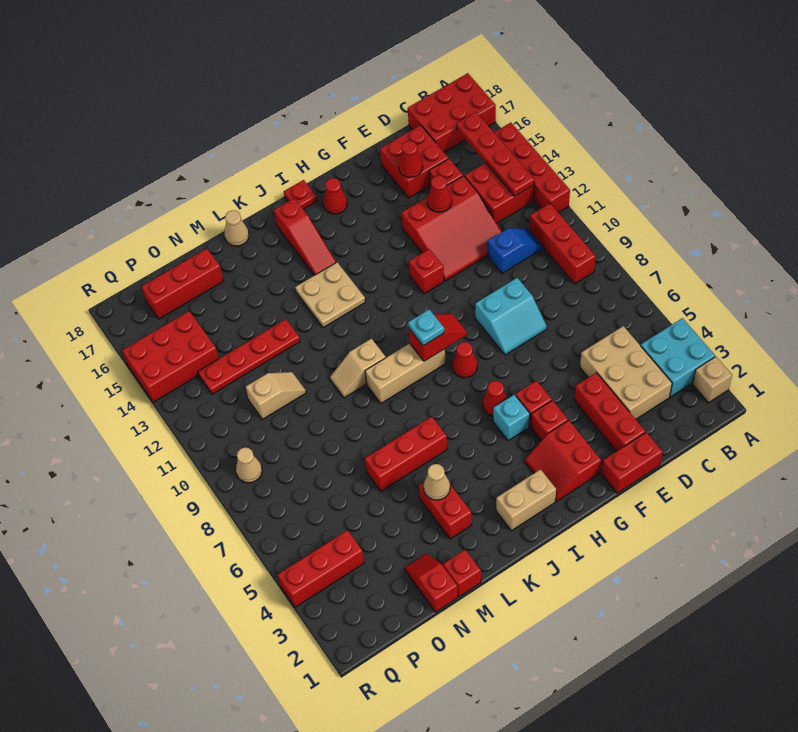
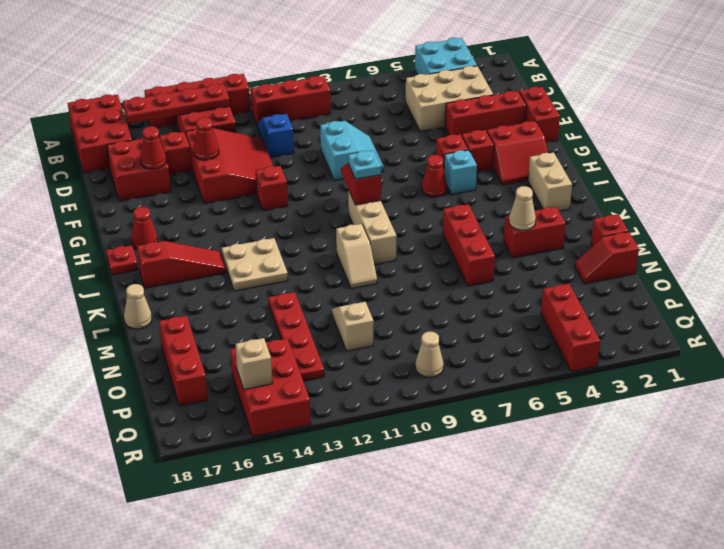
tan brick A2 level 1 -> tan brick Q15 level 2
red cone H8 level 1 -> none

